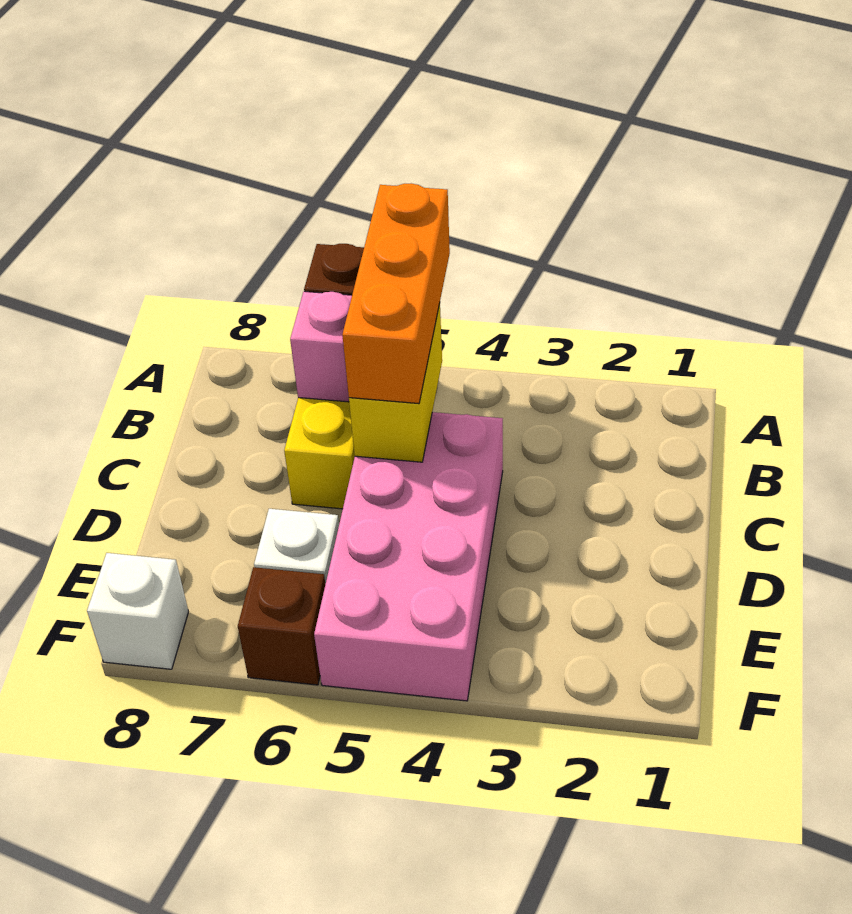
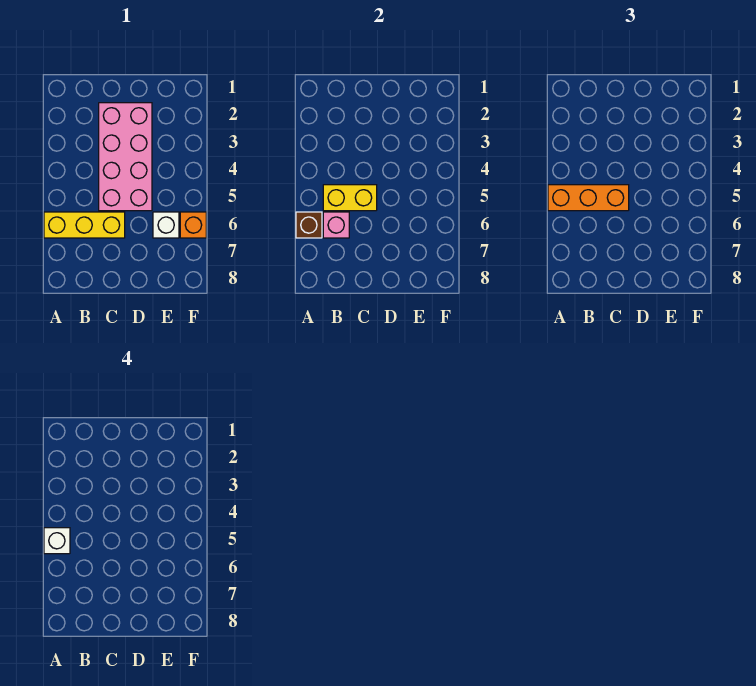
pink brick C4:F5 level 1 -> pink brick C2:D5 level 1
brown brick F6 level 1 -> orange brick F6 level 1
white brick F8 level 1 -> white brick A5 level 4

